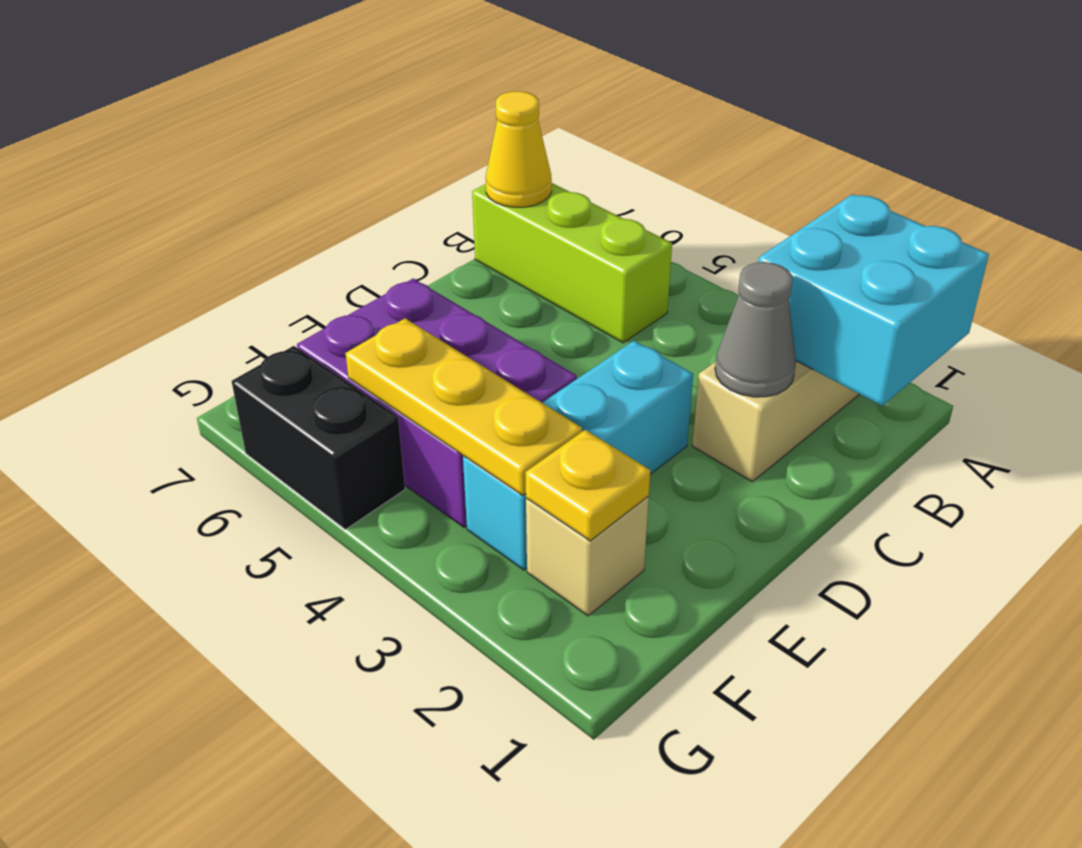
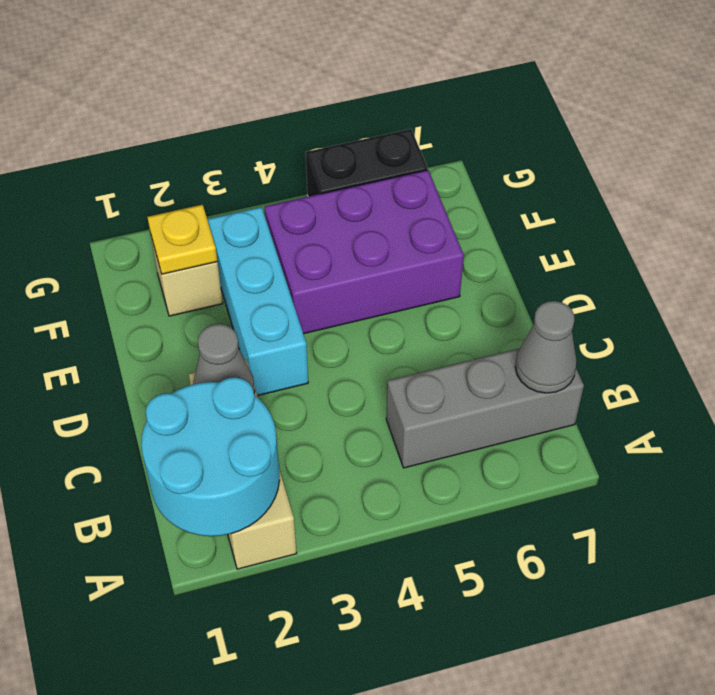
cyan brick A1:B2 level 2 -> cyan round brick A1:B2 level 2
lime brick B5:B7 level 1 -> grey brick B5:B7 level 1
yellow cone B7 level 2 -> grey cone B7 level 2
yellow plate F3:F5 level 2 -> none

